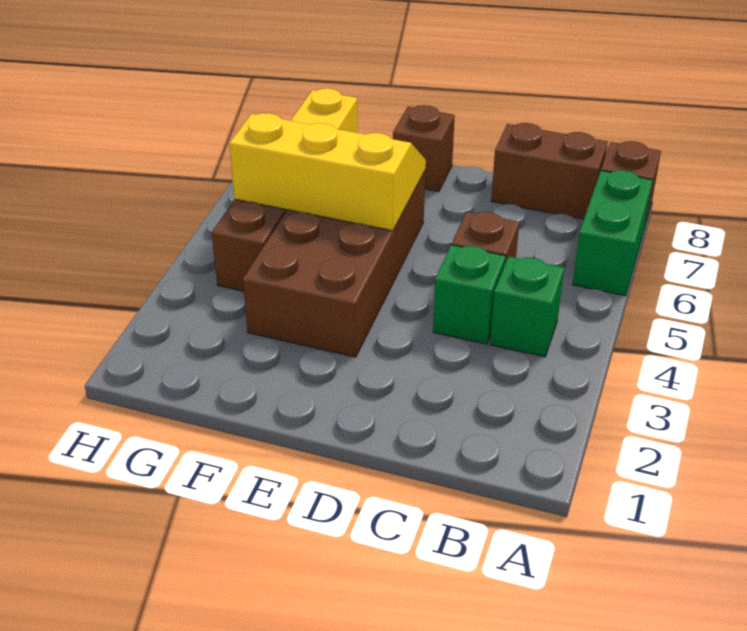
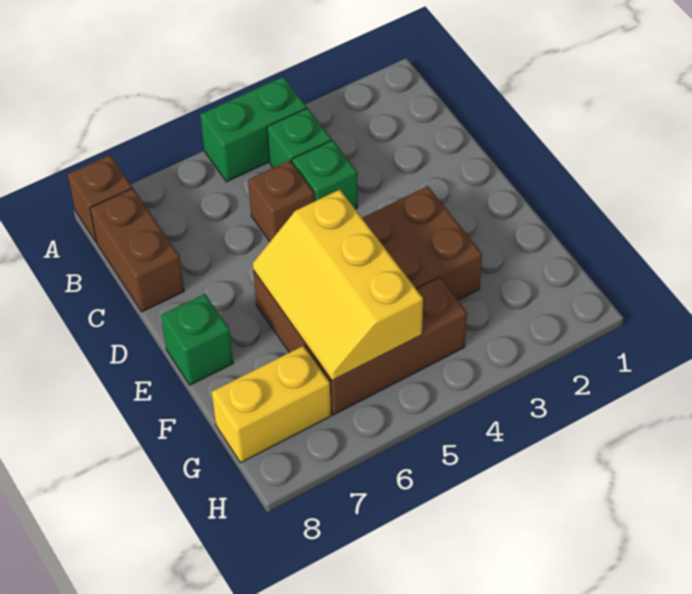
green brick A6:A7 level 1 -> green brick A4:A5 level 1
brown brick E8 level 1 -> green brick E8 level 1

